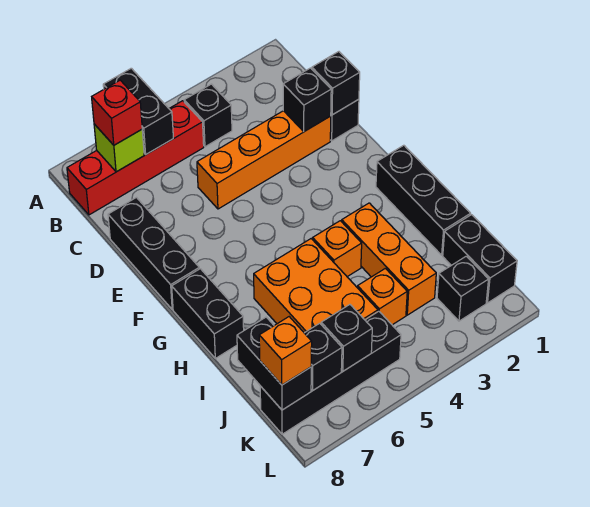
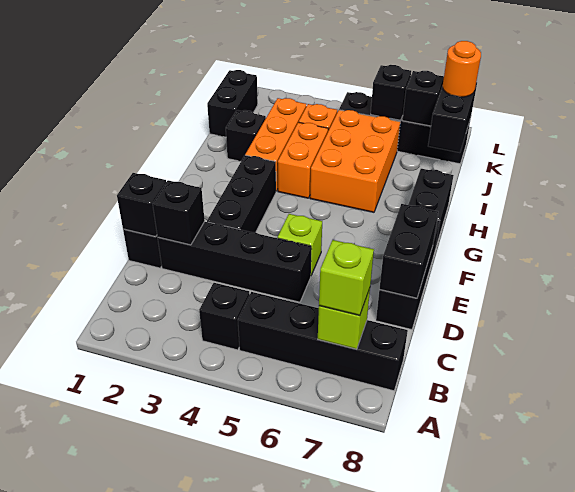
black brick A6:B6 level 2 -> black brick D8:E8 level 2
red brick B5:B8 level 1 -> black brick B5:B8 level 1
red brick B7 level 3 -> lime brick B7 level 3
orange brick D2:D5 level 1 -> black brick D2:D5 level 1
none -> lime brick E5 level 1
black brick G1:I1 level 1 -> black brick E3:G3 level 1
orange brick H4 level 1 -> orange brick H4:I4 level 1
black brick K2 level 1 -> black brick I2 level 1
orange brick K8 level 3 -> orange round brick K8 level 3

